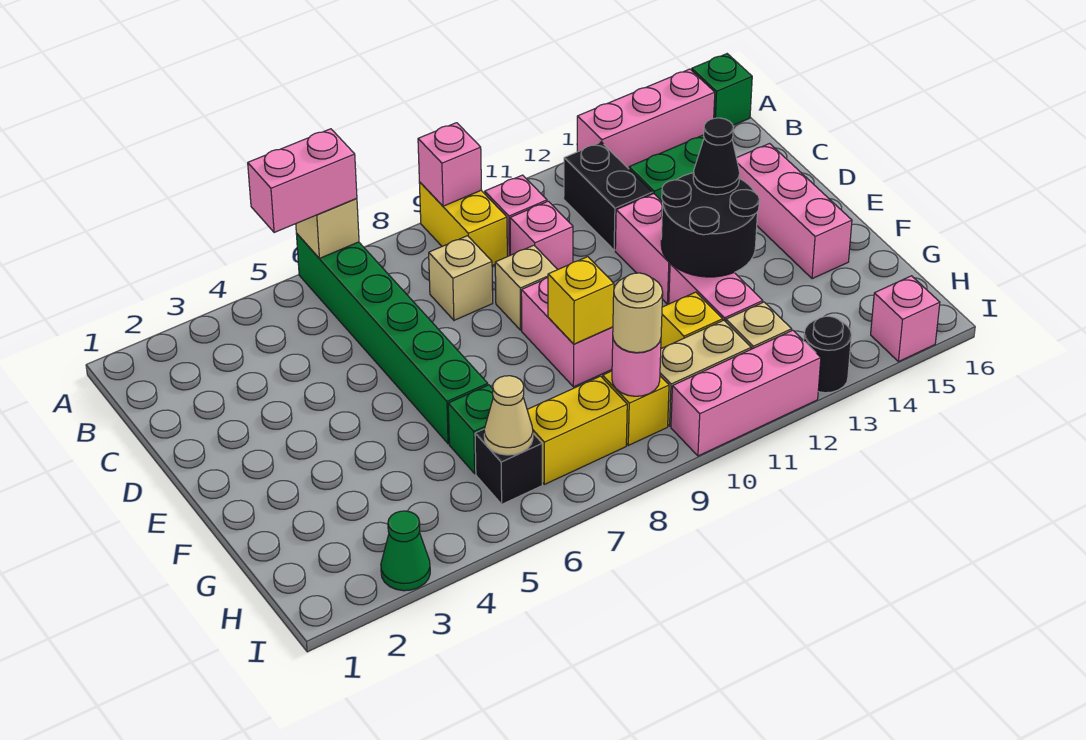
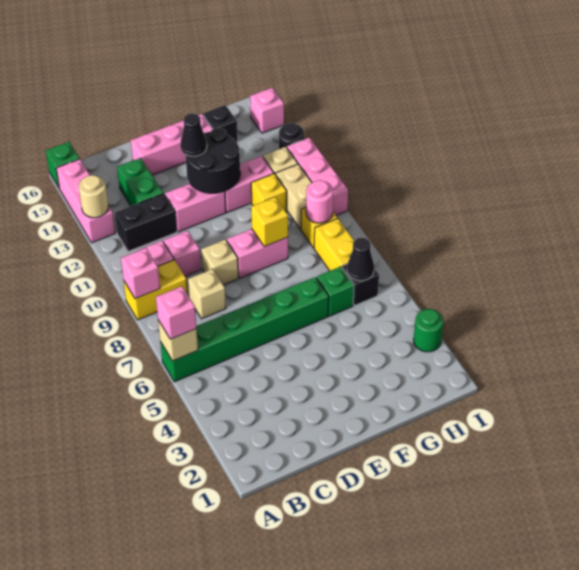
pink brick A5:A6 level 3 -> pink brick A6 level 3
none -> black brick G15 level 1
tan cone H6 level 2 -> black cone H6 level 2
tan round brick H9 level 3 -> tan round brick A13 level 2
green cone I3 level 1 -> green round brick I3 level 1

